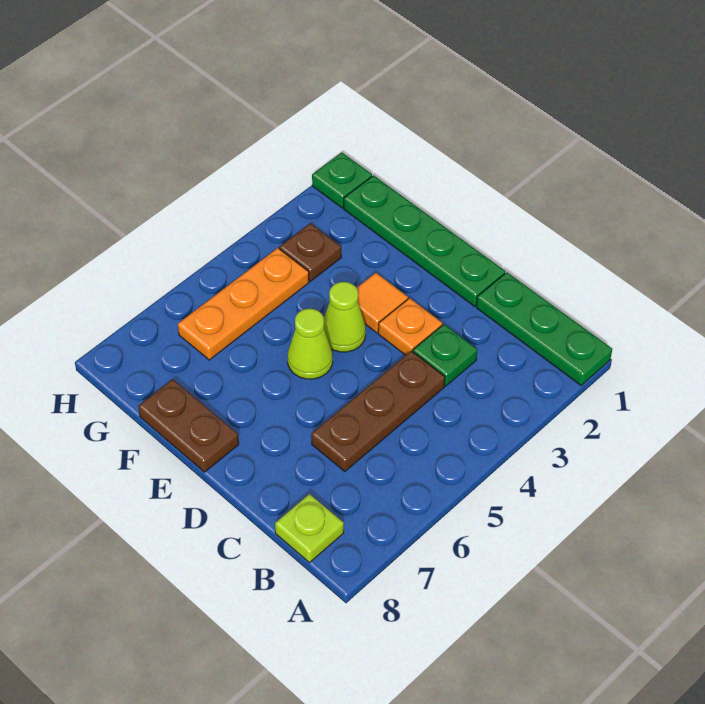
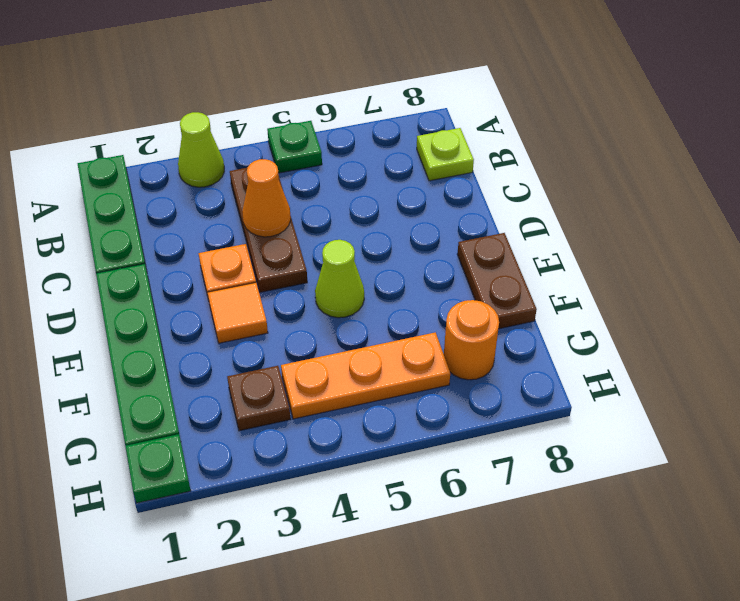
green plate C3 level 1 -> green plate A5 level 1
brown plate C4:C6 level 1 -> brown plate B4:D4 level 1
none -> orange cone C4 level 2
lime cone E4 level 1 -> lime cone A3 level 1
none -> orange round brick G7 level 1

